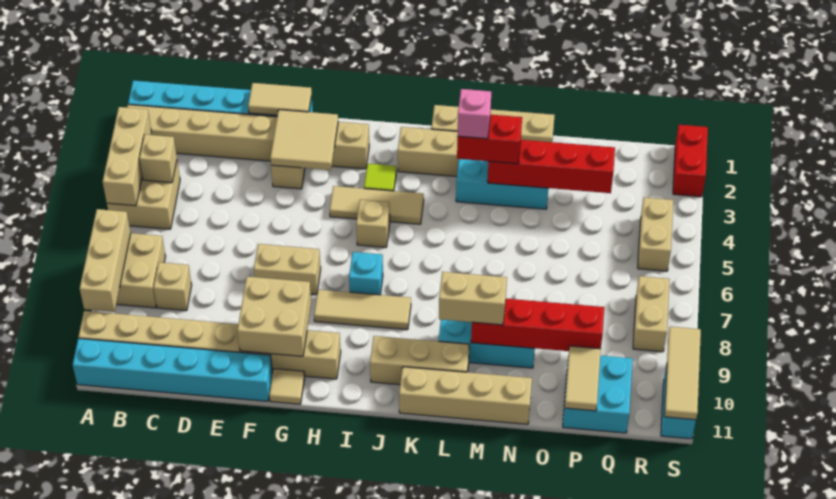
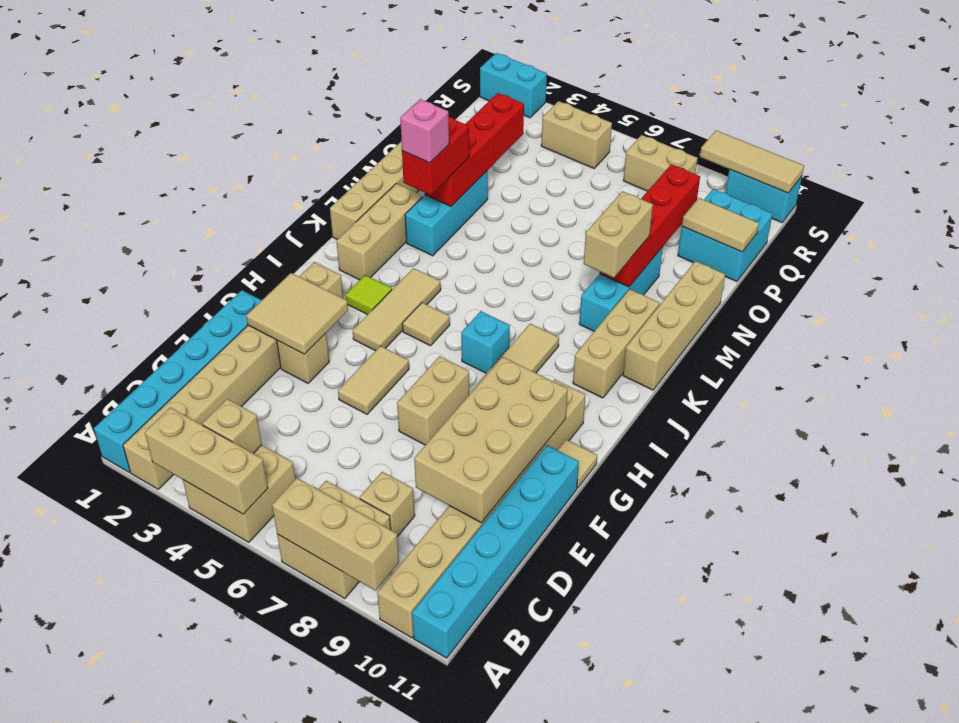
tan tile E1:F1 level 2 -> tan tile F5:G5 level 1
tan brick F9:G10 level 2 -> tan brick D9:G10 level 2
tan brick I5 level 1 -> tan tile I5 level 1
red brick S1:S2 level 1 -> cyan brick S1:S2 level 1

